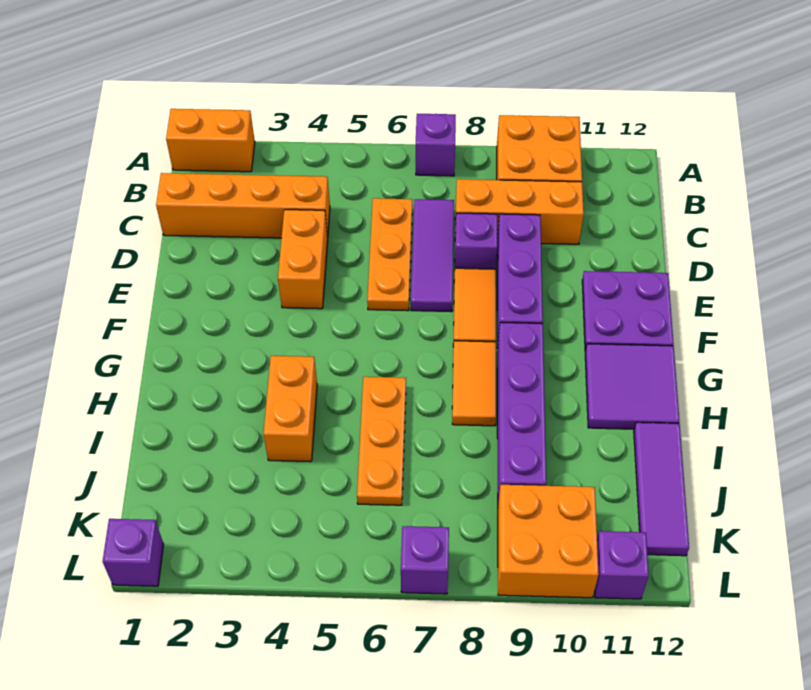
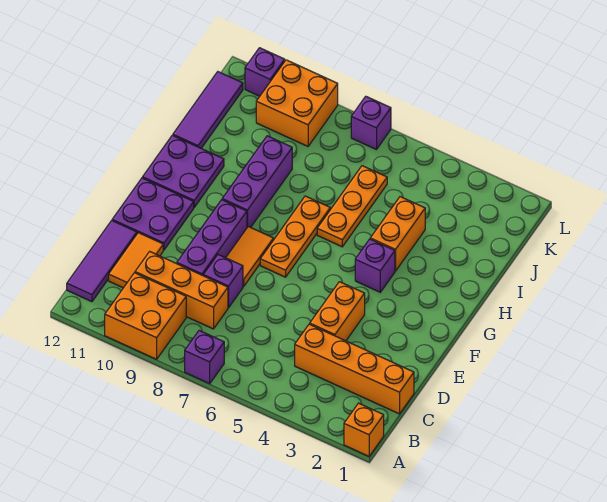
orange brick A1:A2 level 1 -> orange brick A1 level 1
orange plate C6:E6 level 1 -> orange plate F7:H7 level 1
purple tile C7:E7 level 1 -> purple tile B12:D12 level 1
orange tile G8:H8 level 1 -> orange tile C11:D11 level 1
purple brick G9:J9 level 1 -> purple brick G9:I9 level 1
purple tile G11:H12 level 1 -> purple plate G11:H12 level 1
purple brick L1 level 1 -> purple brick G4 level 1

